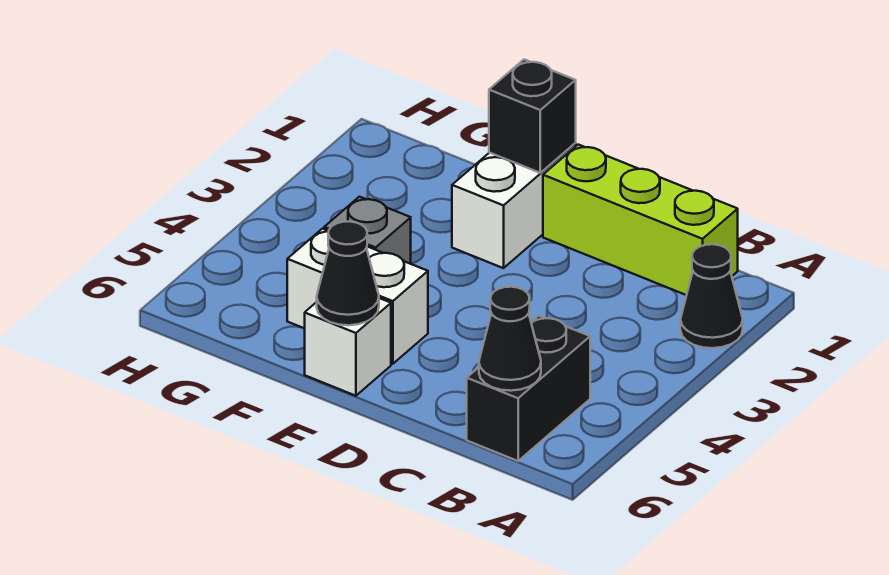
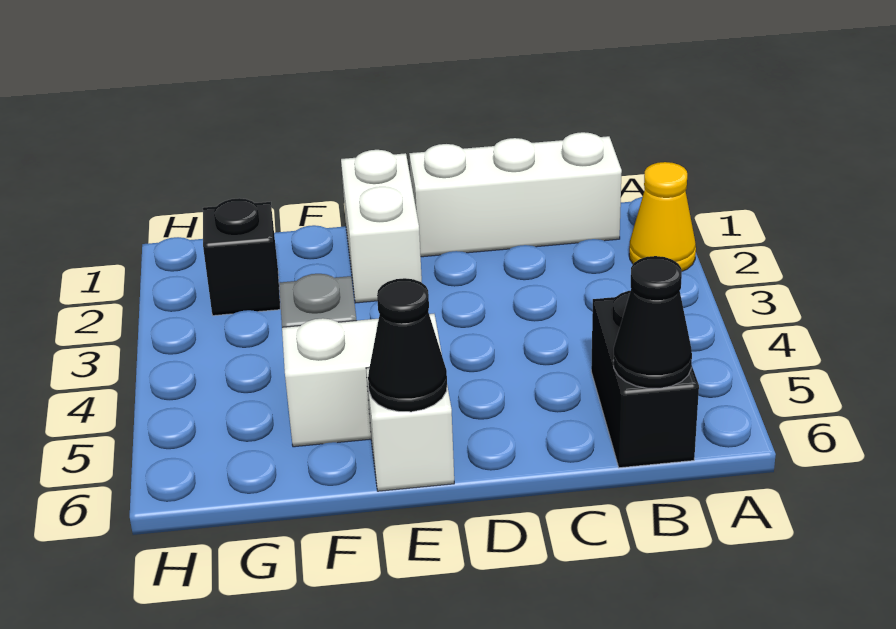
black cone A2 level 1 -> yellow cone A2 level 1
lime brick B1:D1 level 1 -> white brick B1:D1 level 1
black brick E1 level 2 -> black brick G2 level 1

